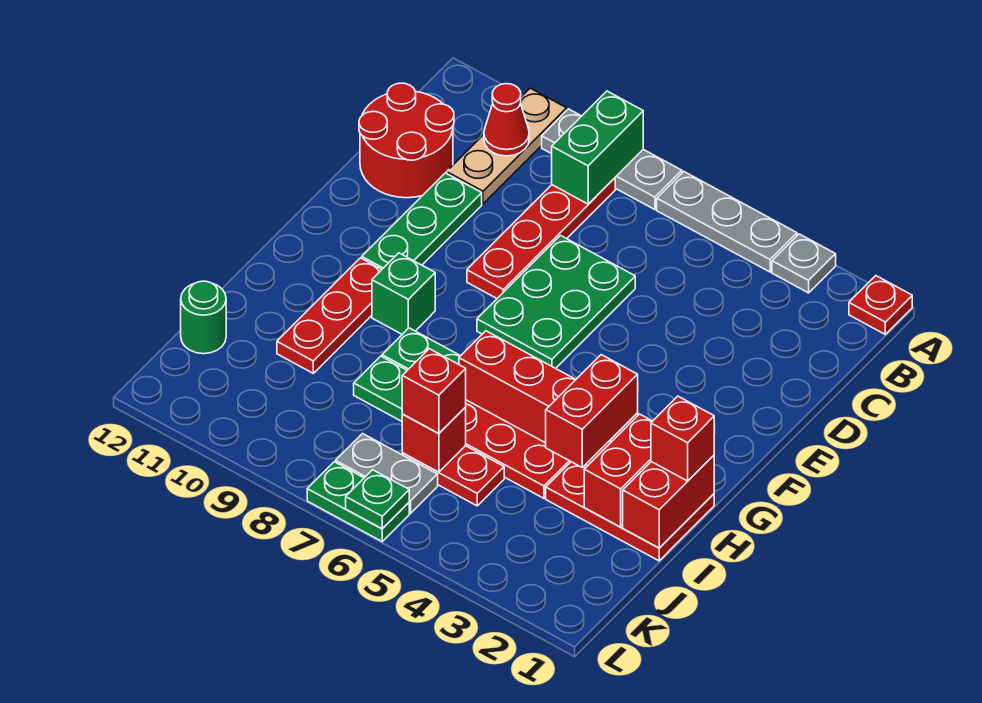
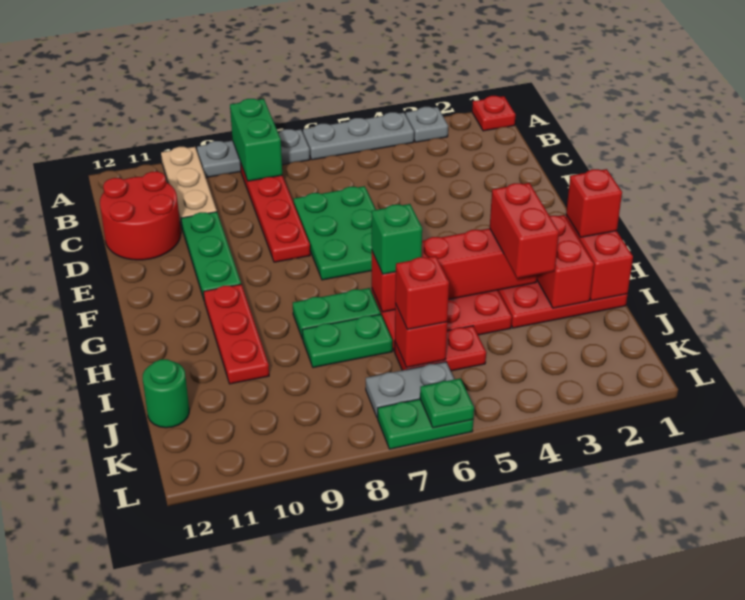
red cone B10 level 2 -> none
green brick G9 level 1 -> green brick H6 level 3

